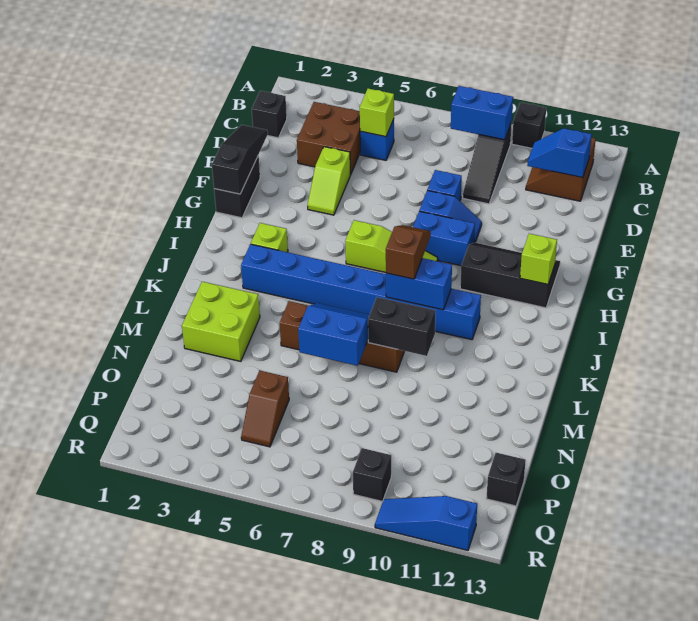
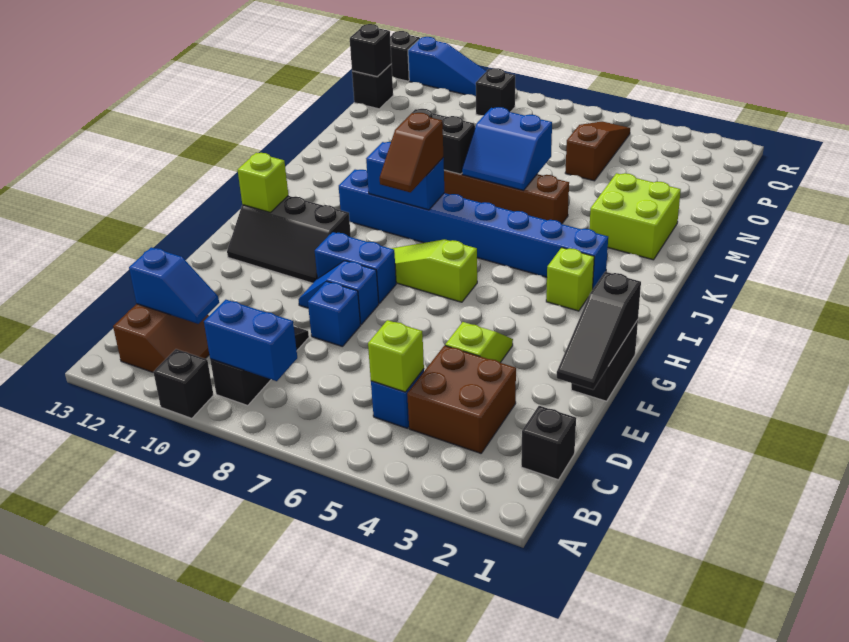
brown slope O5:P5 level 1 top O -> brown slope O5:Q5 level 1 top O
none -> black brick P13 level 2
none -> black brick R13 level 1

